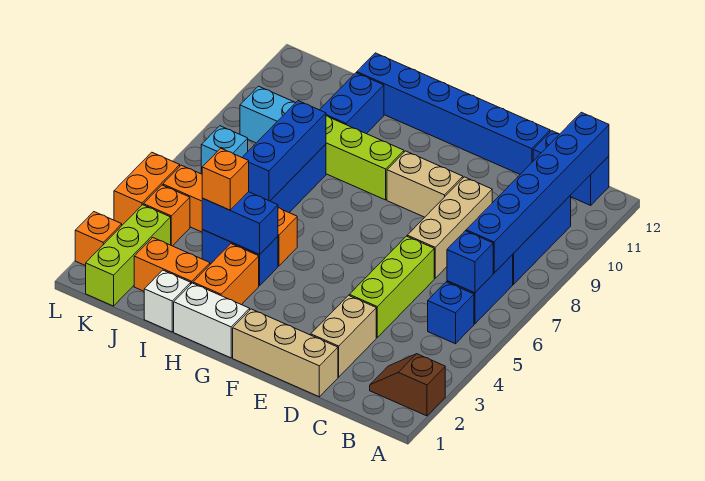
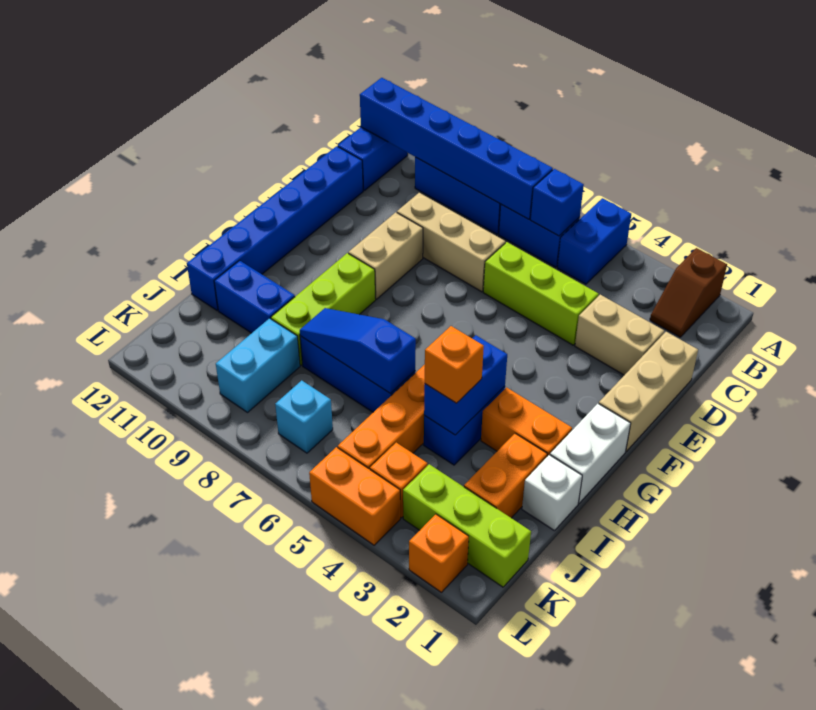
blue brick B5 level 1 -> blue brick A5:B5 level 1
blue brick I6:I8 level 2 -> blue slope I6:I8 level 2 top 6

